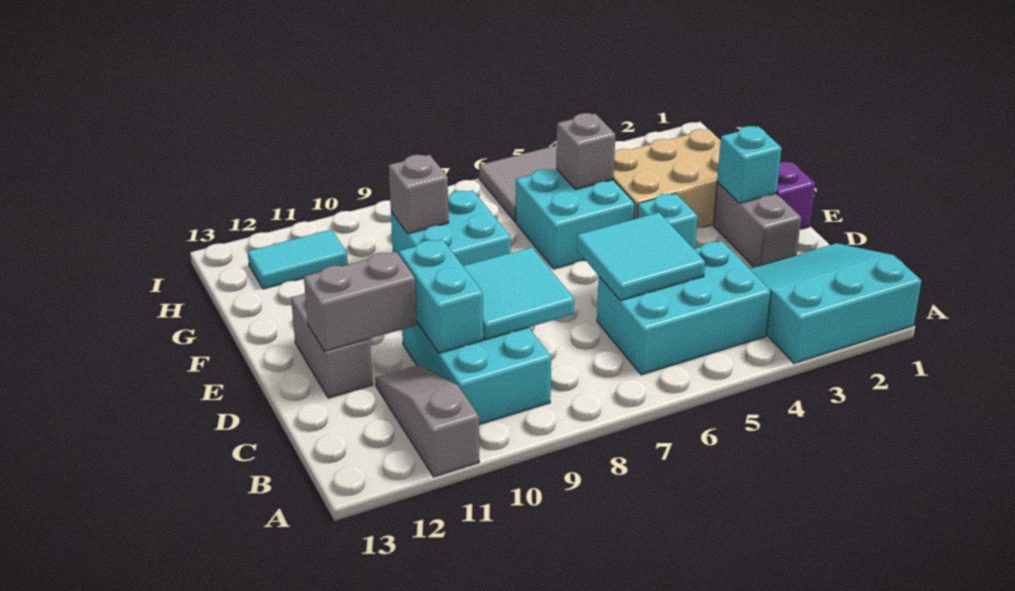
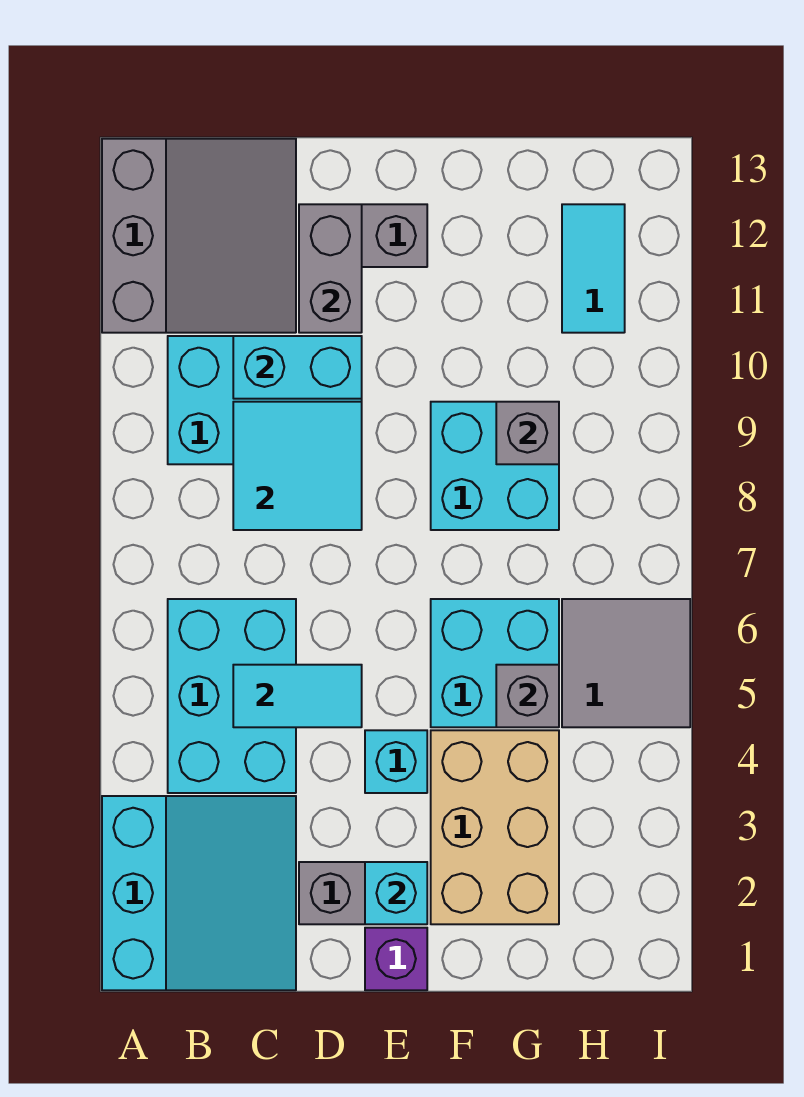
grey slope A11:C11 level 1 top A -> grey slope A11:C13 level 1 top A
cyan tile C5:D6 level 2 -> cyan tile C5:D5 level 2

